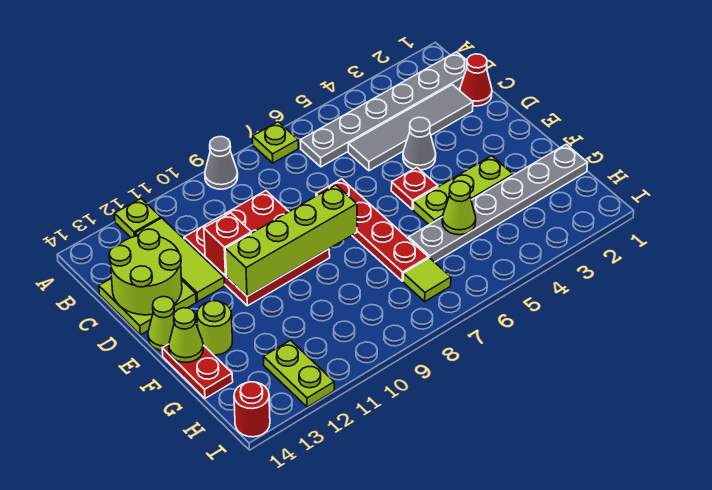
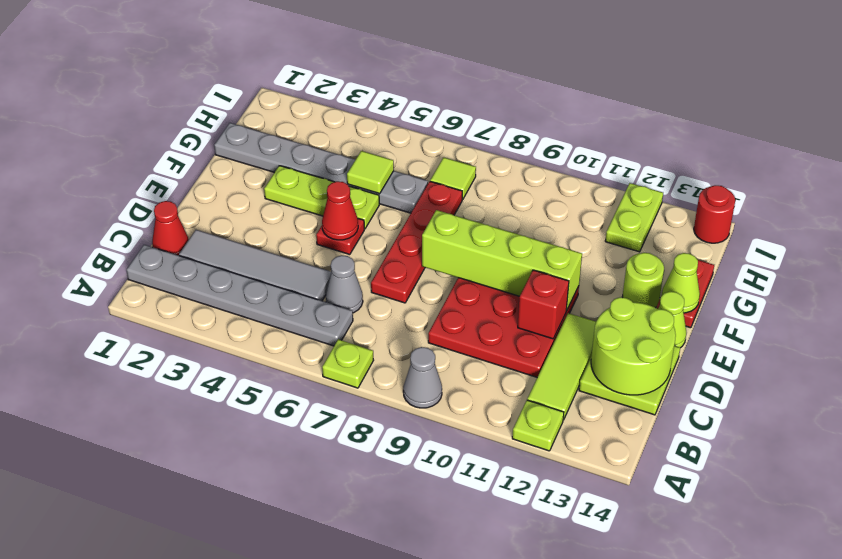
grey cone D4 level 1 -> grey cone C6 level 1
none -> red cone E5 level 2
lime cone G5 level 2 -> lime tile G5 level 2

